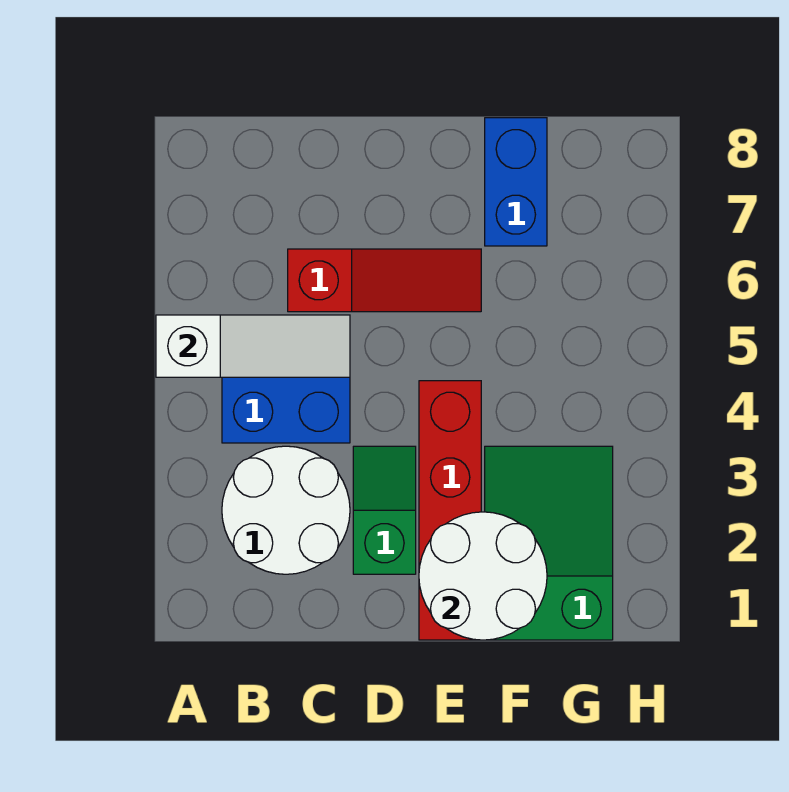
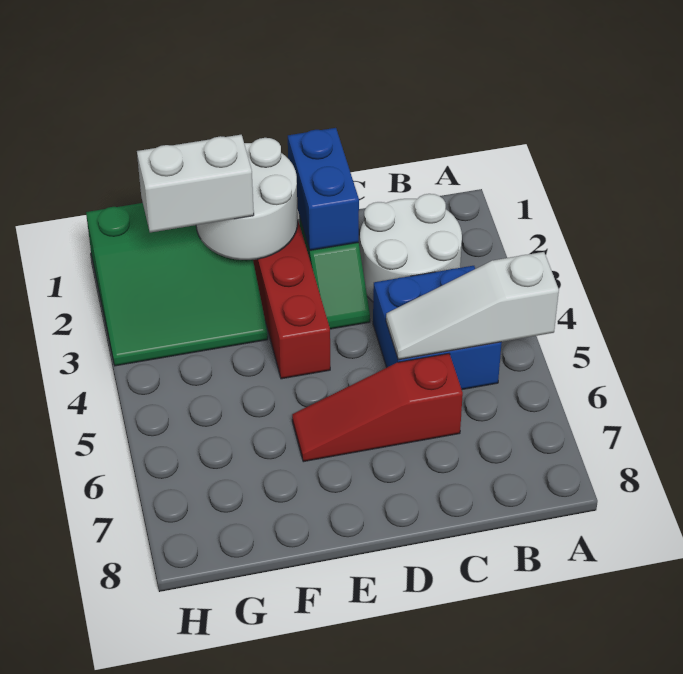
green slope F1:G3 level 1 top 1 -> green slope F1:H3 level 1 top 1
none -> white brick F2:G2 level 3
blue brick F7:F8 level 1 -> blue brick D1:D2 level 2

